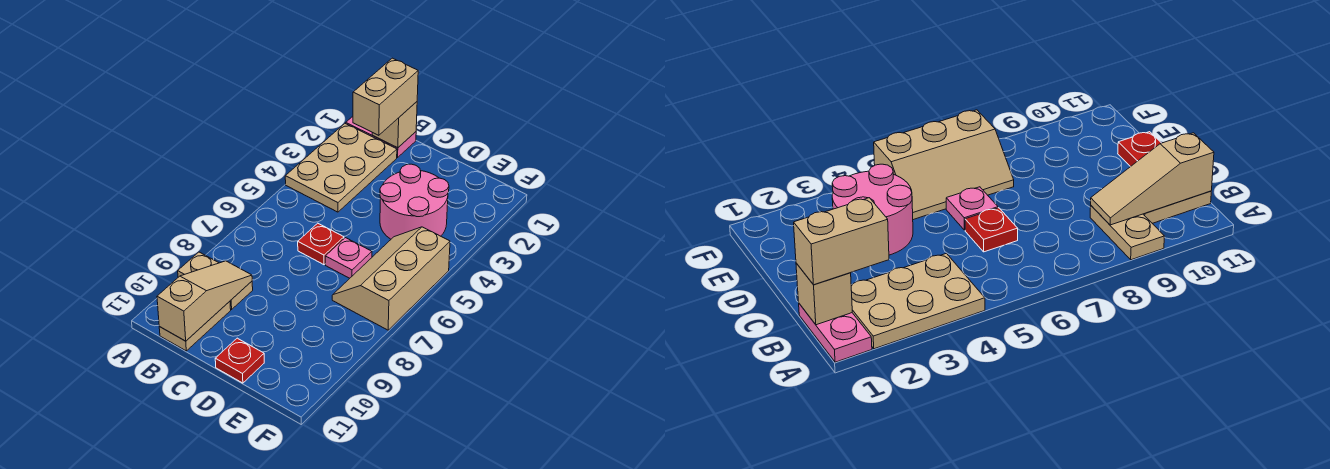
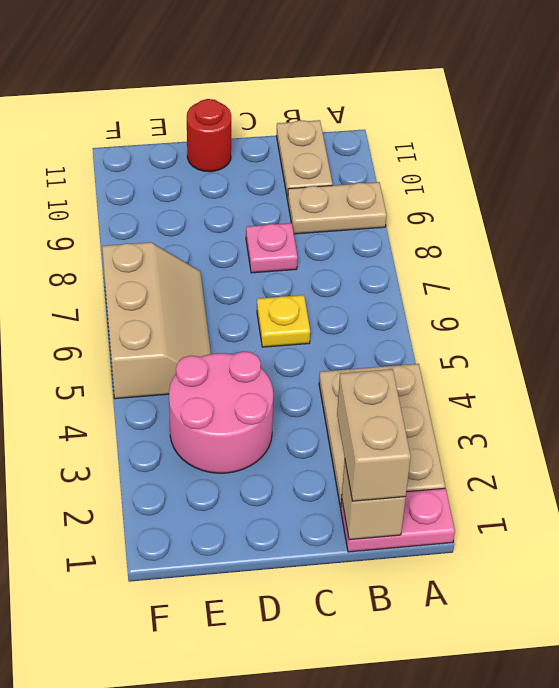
tan slope B9:B11 level 2 top 11 -> none
red plate C6 level 1 -> yellow plate C6 level 1
pink plate D6 level 1 -> pink plate C8 level 1
red plate D11 level 1 -> red round brick D11 level 1

